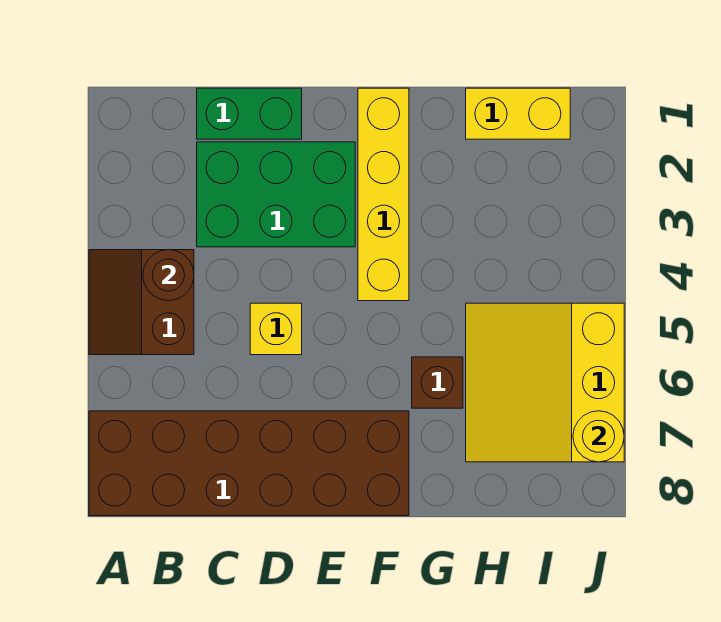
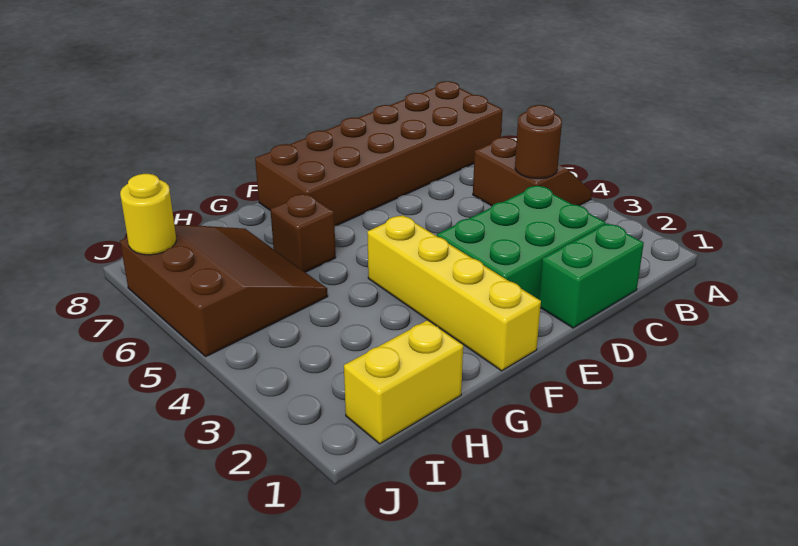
yellow brick D5 level 1 -> none
yellow slope H5:J7 level 1 top J -> brown slope H5:J7 level 1 top J

